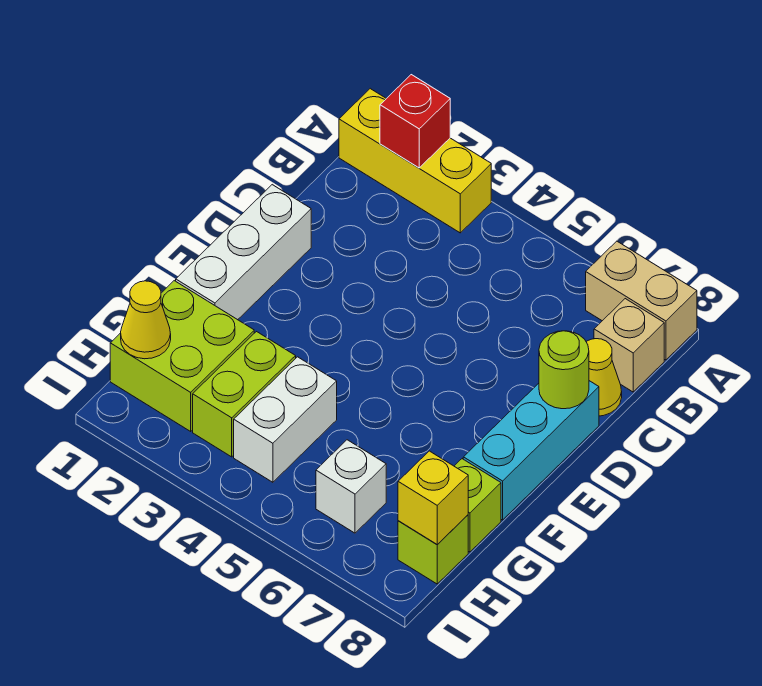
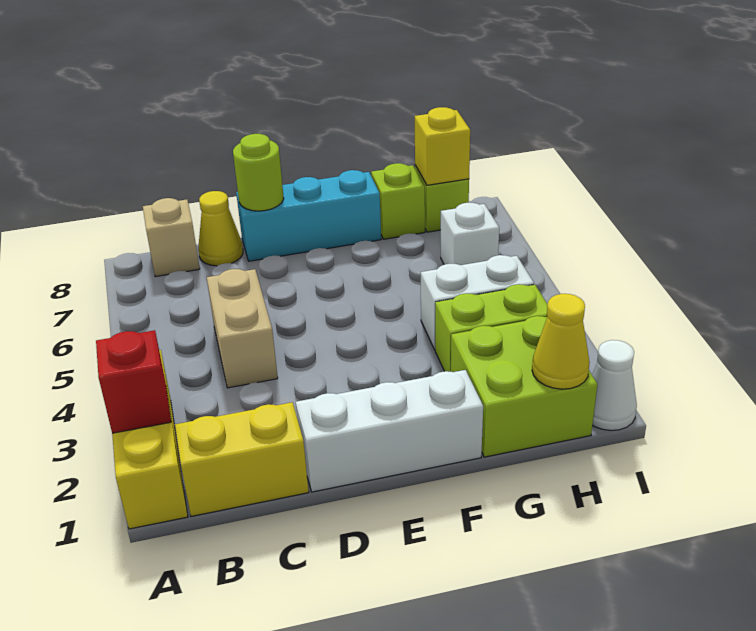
tan brick A7:A8 level 1 -> tan brick C4:C5 level 1
none -> yellow brick B1:C1 level 1
none -> white cone I1 level 1

